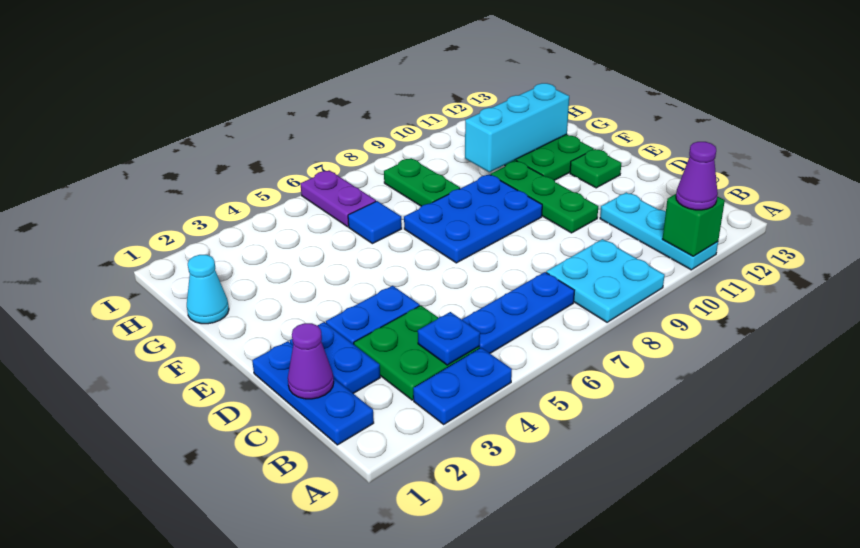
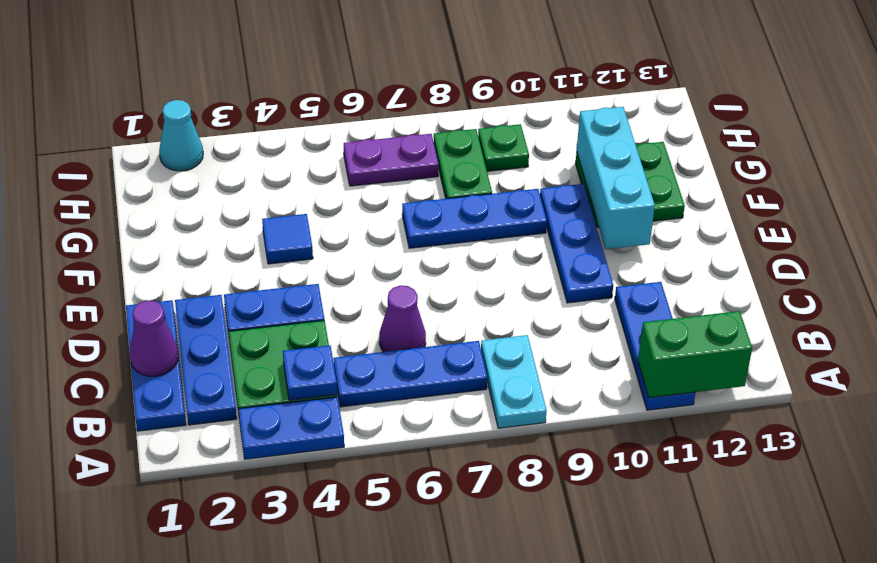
cyan plate A8:B9 level 1 -> cyan plate A8:B8 level 1
cyan plate A11:C11 level 1 -> blue plate A11:C11 level 1
green brick A11 level 2 -> green brick A11:A12 level 2
purple cone A11 level 3 -> purple cone C6 level 1
blue plate C2:D2 level 1 -> blue plate B2:D2 level 1
green plate D10:F10 level 1 -> blue plate D10:F10 level 1
blue plate E7:F9 level 1 -> blue plate F7:F9 level 1
green plate E12 level 1 -> green plate H9 level 1
cyan cone G1 level 1 -> cyan cone I2 level 1
blue tile G6 level 1 -> blue tile F4 level 1
cyan brick G10:G12 level 2 -> cyan brick E11:G11 level 2
purple plate H6:I6 level 1 -> purple plate H6:H7 level 1

